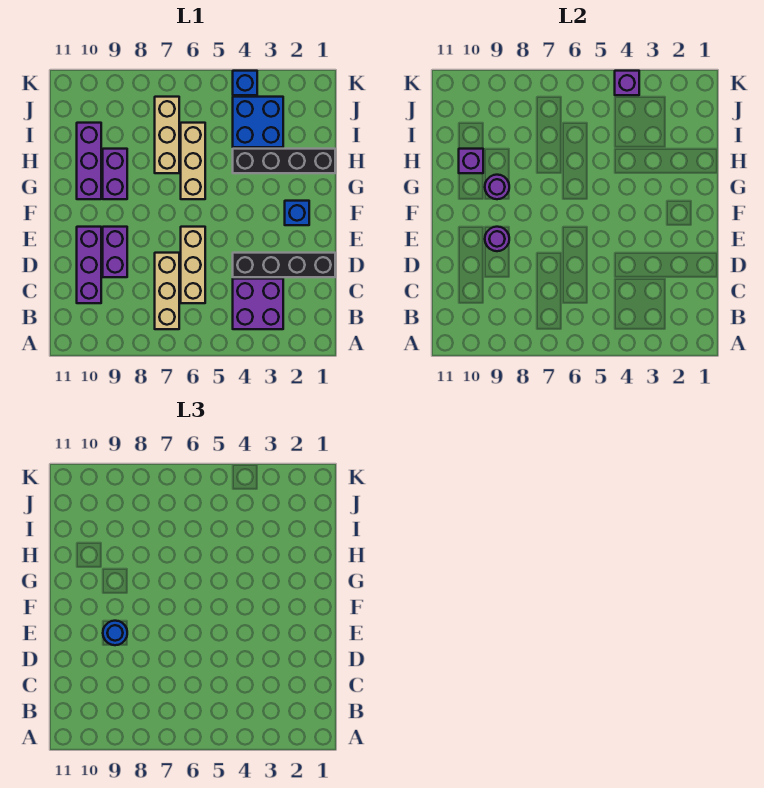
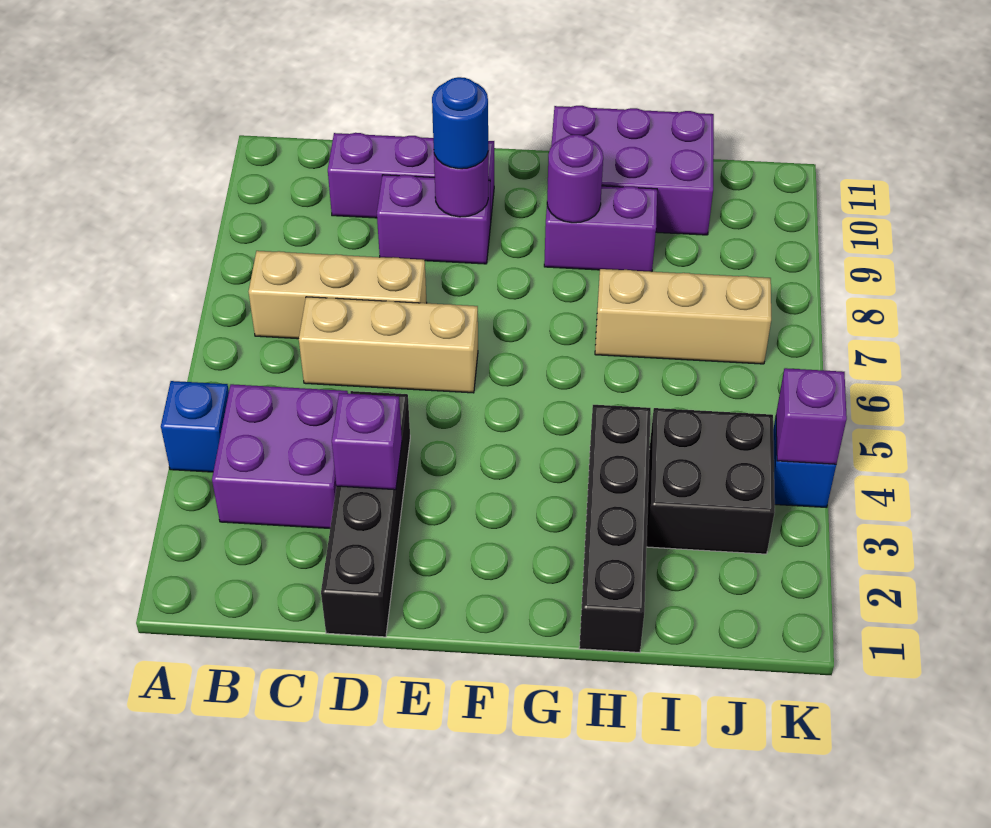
blue brick F2 level 1 -> blue brick A4 level 1
tan brick G6:I6 level 1 -> none
purple brick G10:I10 level 1 -> purple brick G10:I11 level 1
purple brick H10 level 2 -> purple brick D3 level 2
blue brick I3:J4 level 1 -> black brick I3:J4 level 1

